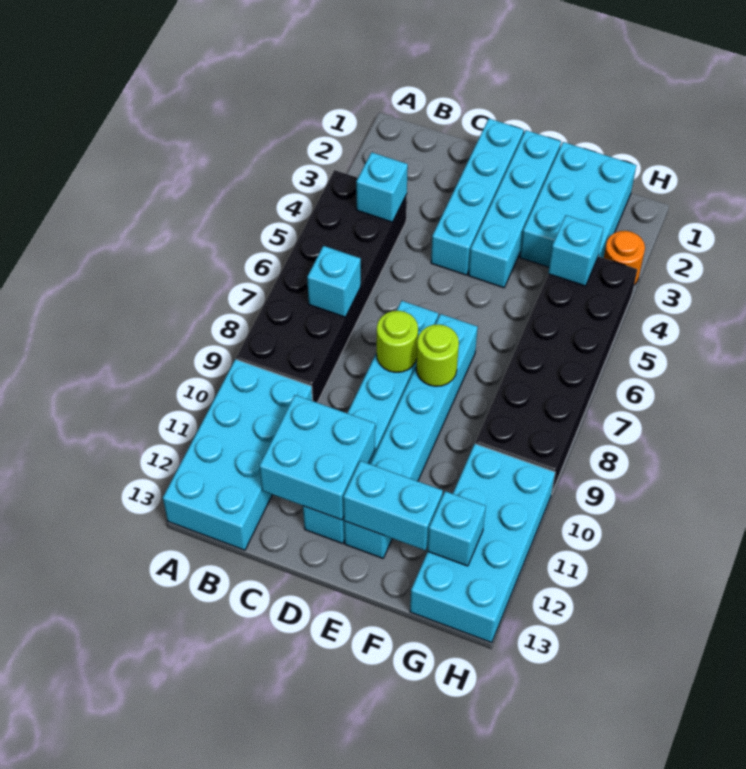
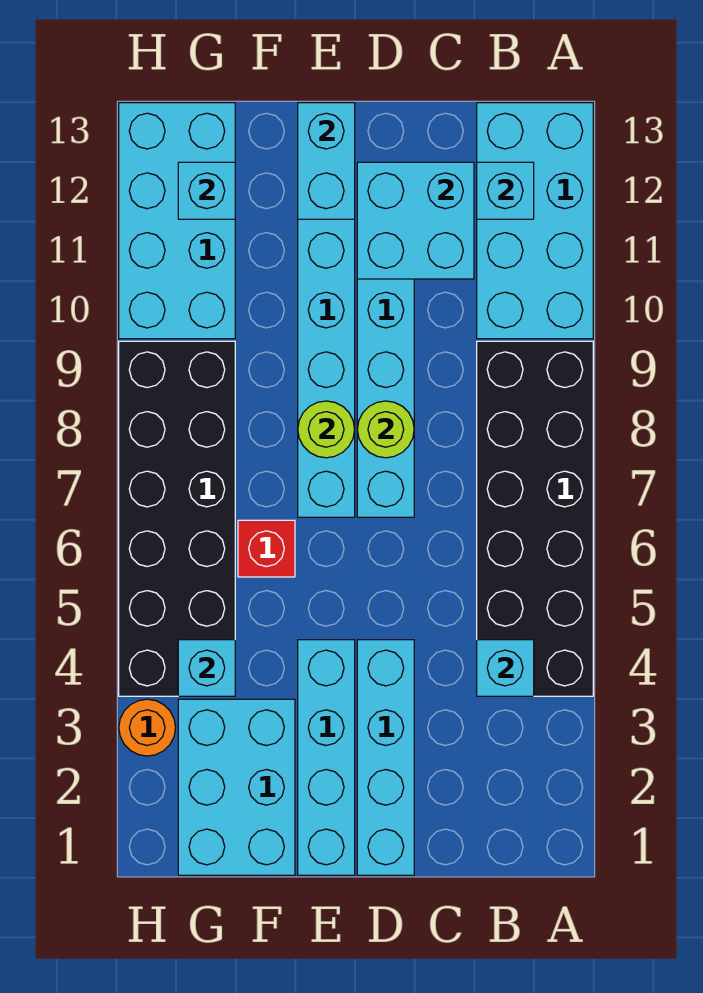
cyan brick B7 level 2 -> cyan brick B12 level 2
cyan brick E12:F12 level 2 -> cyan brick E12:E13 level 2
none -> red brick F6 level 1

